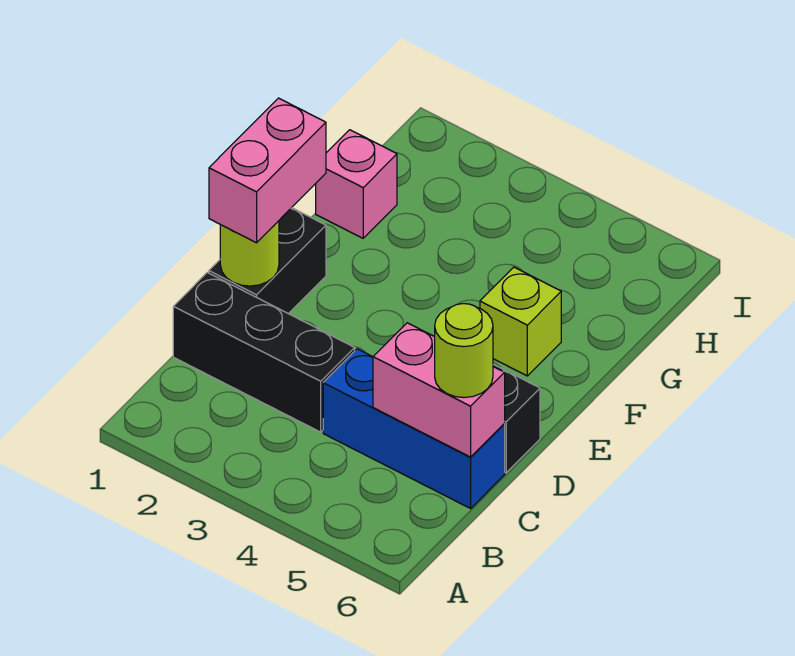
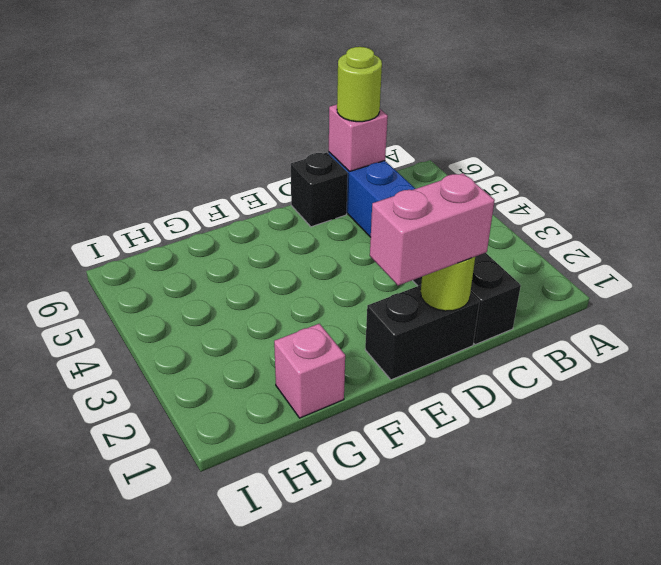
pink brick C5:C6 level 2 -> pink brick C6 level 2
lime brick F5 level 1 -> none

